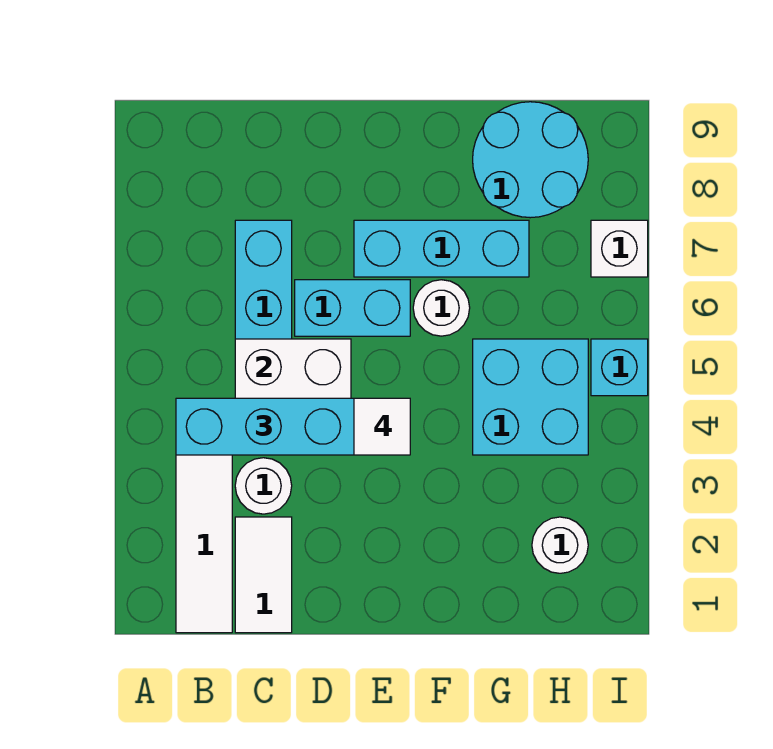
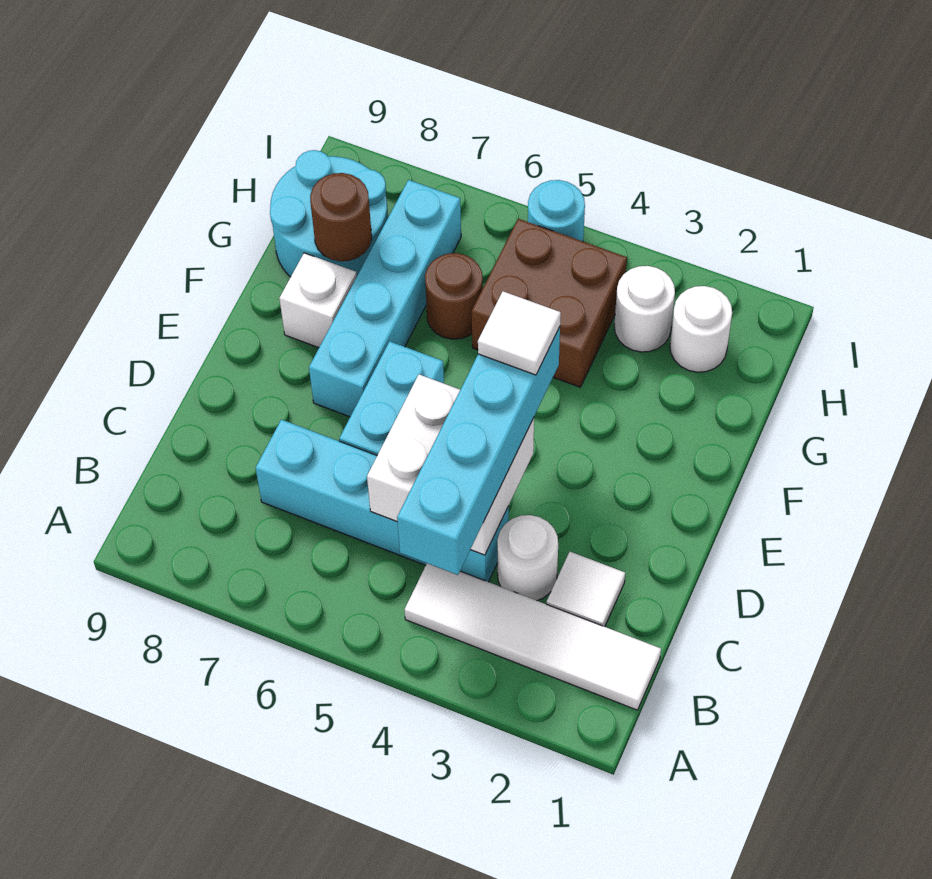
white tile C1:C2 level 1 -> white tile C2 level 1
cyan brick E7:G7 level 1 -> cyan brick E7:H7 level 1
white round brick F6 level 1 -> white round brick H3 level 1
cyan brick G4:H5 level 1 -> brown brick G4:H5 level 1
none -> brown round brick G6 level 1
none -> brown round brick G8 level 2
cyan brick I5 level 1 -> cyan round brick I5 level 1
white brick I7 level 1 -> white brick F8 level 1

